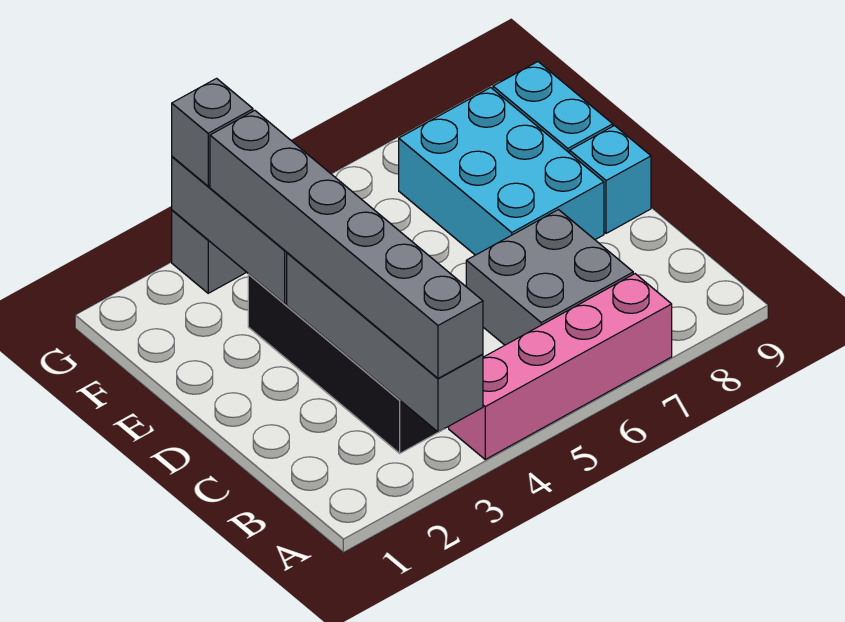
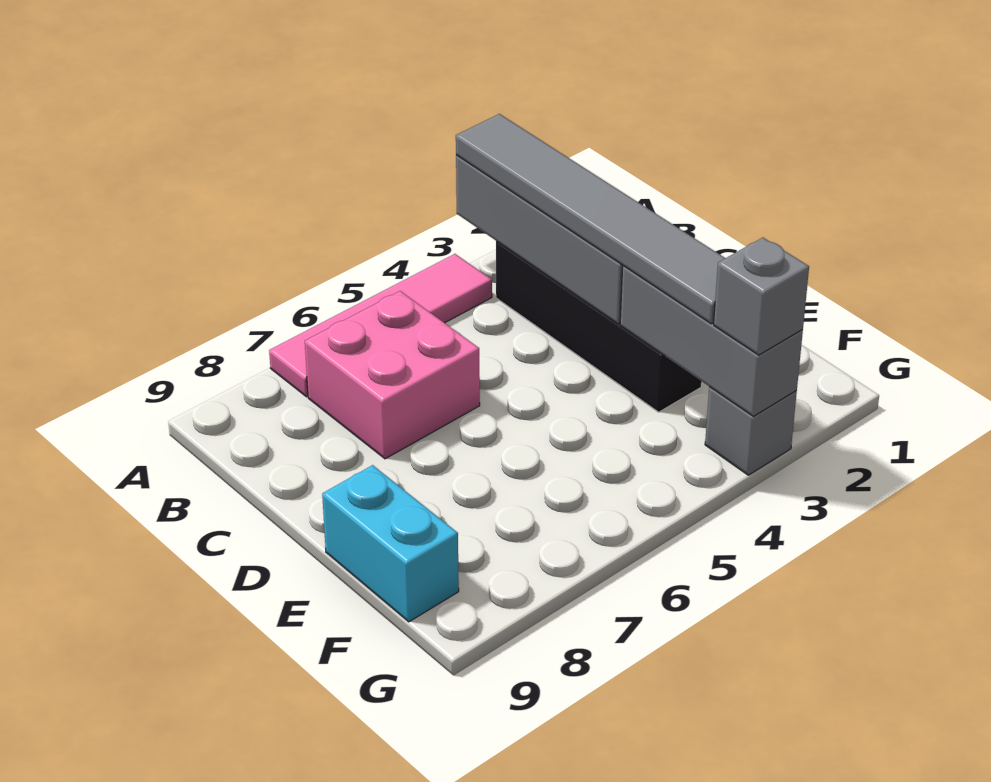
grey brick A3:F3 level 3 -> grey tile A3:F3 level 3
pink brick A4:A7 level 1 -> pink tile A4:A7 level 1
grey brick B6:C7 level 1 -> pink brick B6:C7 level 1
cyan brick D7:F8 level 1 -> none
cyan brick D9 level 1 -> none

